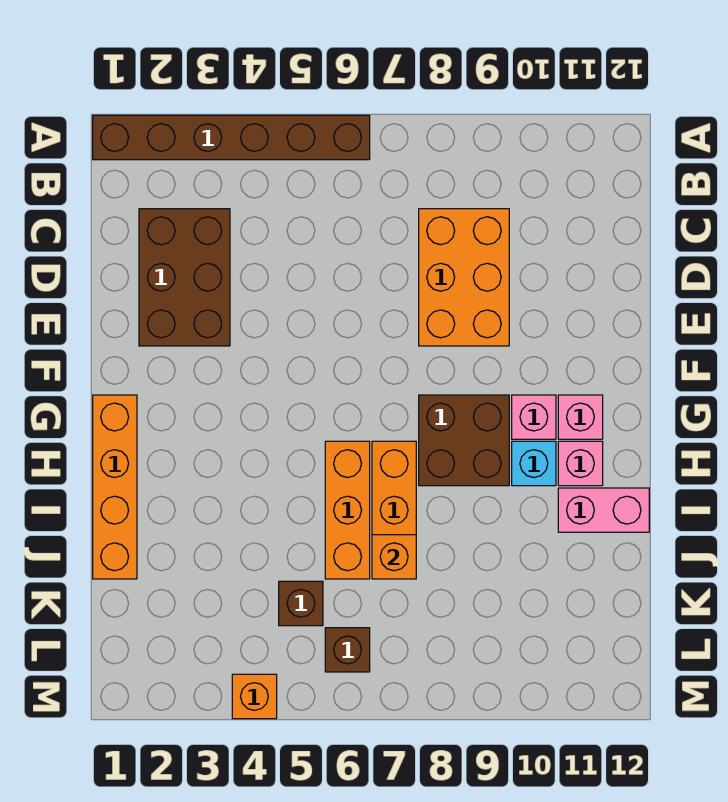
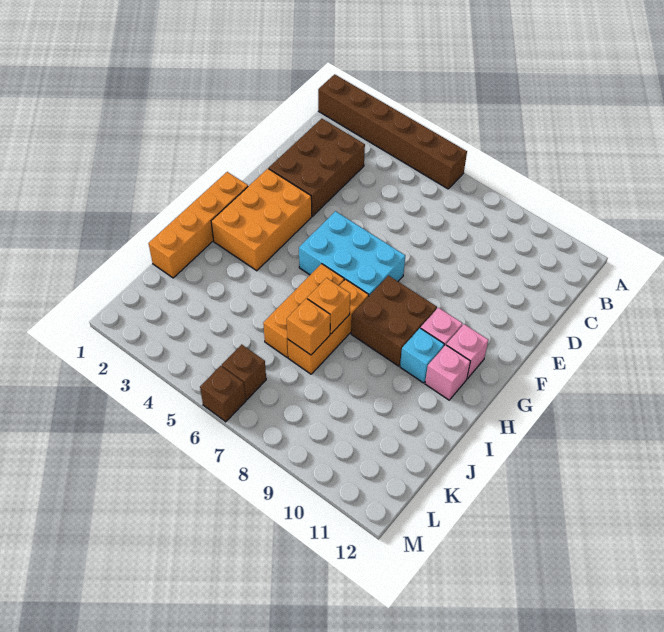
orange brick C8:E9 level 1 -> orange brick F2:H3 level 1
none -> cyan brick F5:G7 level 1
pink brick I11:I12 level 1 -> none
brown brick K5 level 1 -> brown brick M6 level 1
orange brick M4 level 1 -> orange brick I7 level 2

